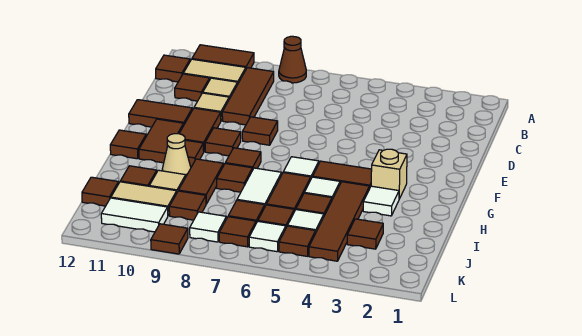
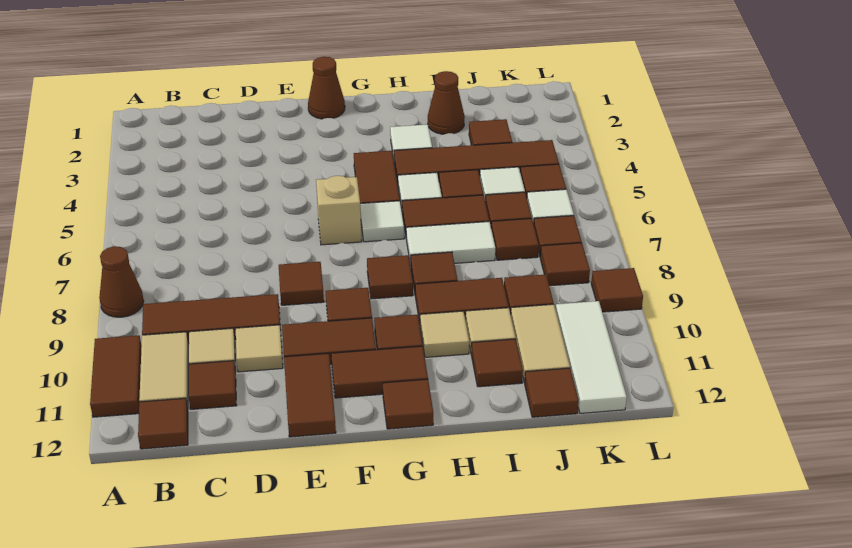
none -> brown cone F1 level 1
tan brick G3 level 1 -> tan brick F6 level 1
tan cone H10 level 1 -> tan tile H10 level 1
none -> brown cone I2 level 1
white tile K8 level 1 -> brown tile K8 level 1
white tile K10:K11 level 1 -> white tile K10:K12 level 1

